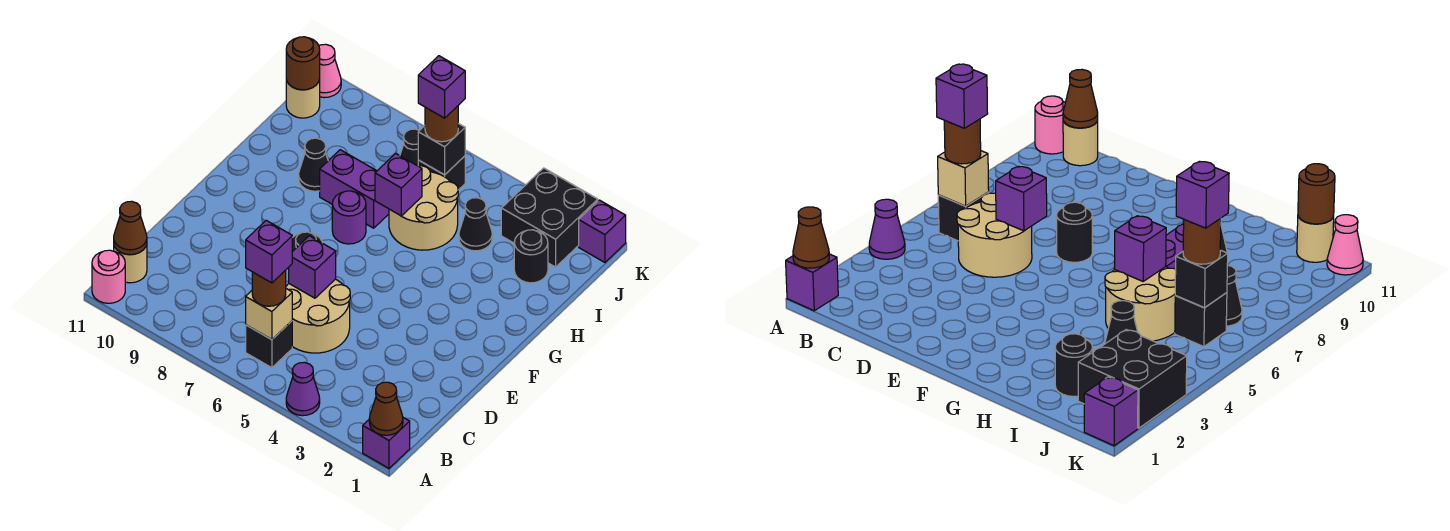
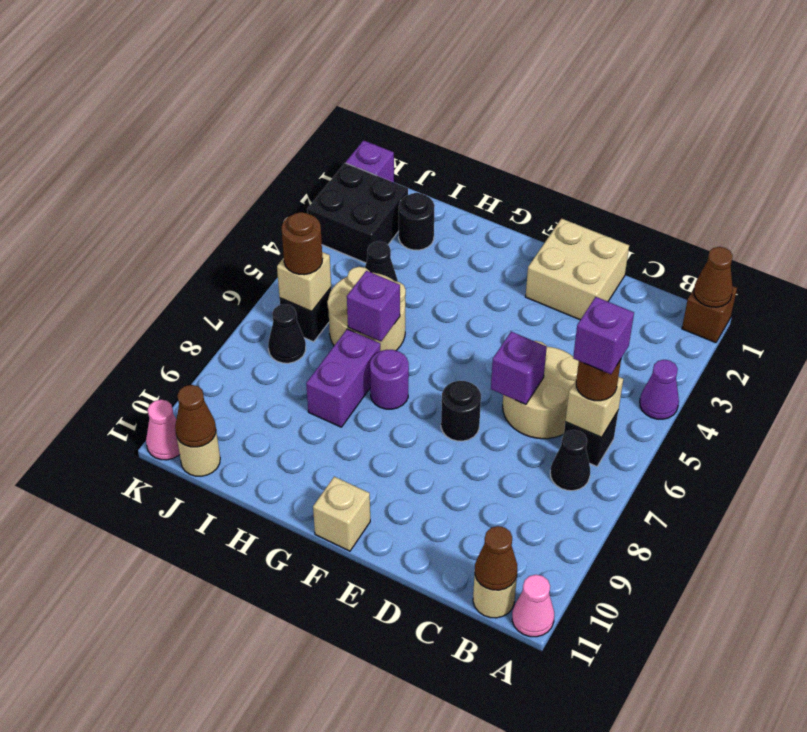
purple brick A1 level 1 -> brown brick A1 level 1
pink round brick A11 level 1 -> pink cone A11 level 1
none -> tan brick D1:E2 level 1
none -> tan brick F11 level 1
black cone H9 level 1 -> black cone B7 level 1
black brick J6 level 2 -> tan brick J6 level 2
purple brick J6 level 4 -> none
brown round brick J11 level 2 -> brown cone J11 level 2

